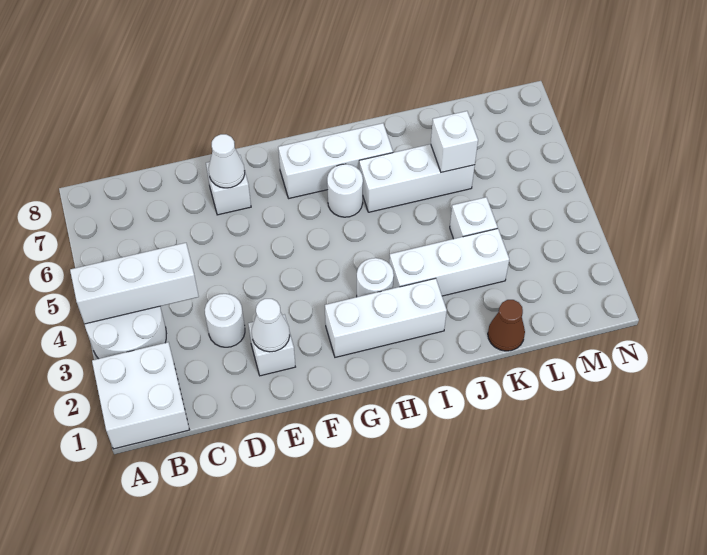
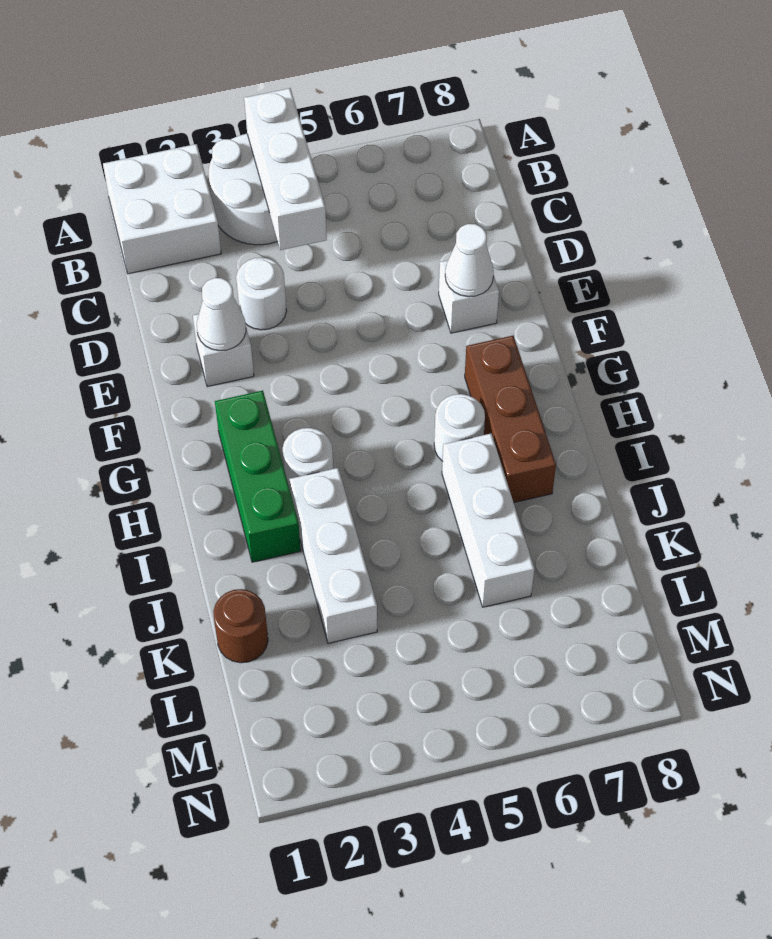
white brick G2:I2 level 1 -> green brick G2:I2 level 1
white brick G7:I7 level 1 -> brown brick G7:I7 level 1
brown cone K1 level 1 -> brown round brick K1 level 1
white brick K4 level 1 -> none
white brick K6 level 2 -> none

